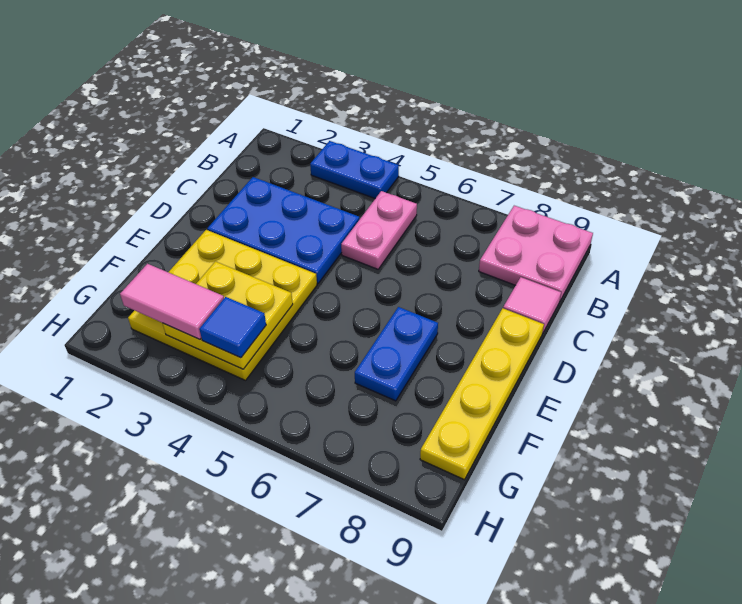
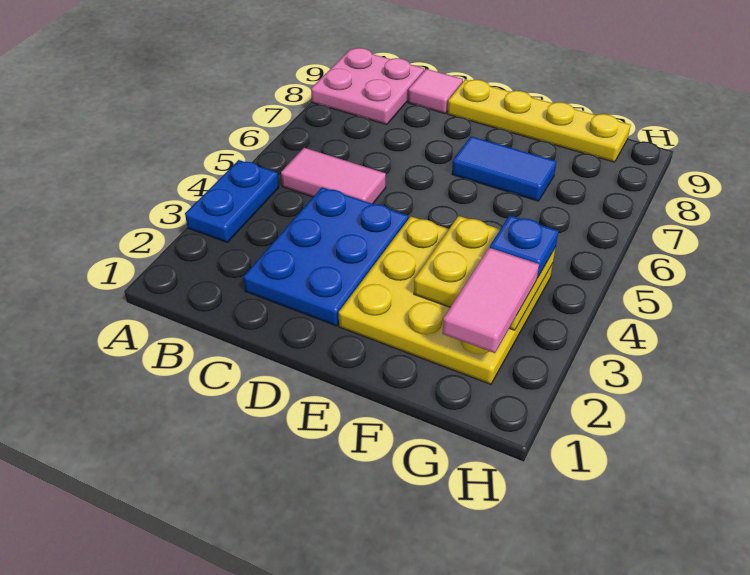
pink plate B5:C5 level 1 -> pink tile B5:C5 level 1
blue plate E7:F7 level 1 -> blue tile E7:F7 level 1
blue tile G4 level 3 -> blue plate G4 level 3

